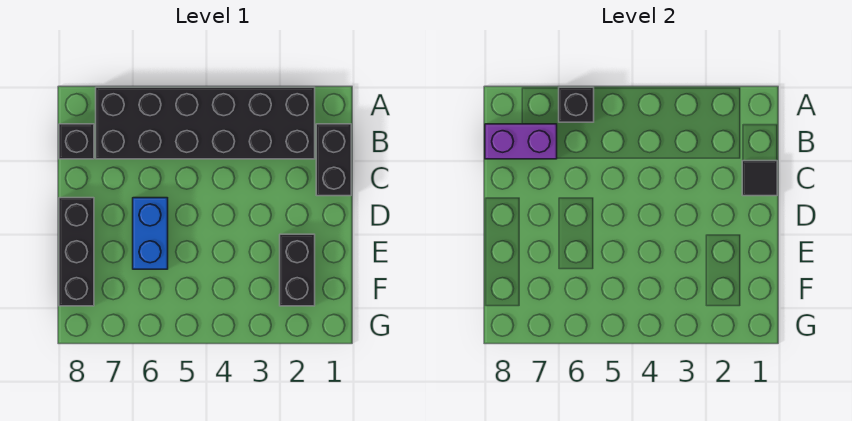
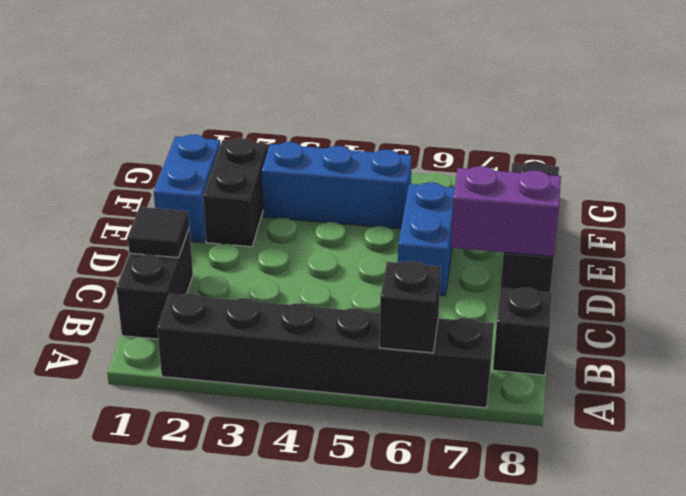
black brick A2:B7 level 1 -> black brick A2:A7 level 1
purple brick B7:B8 level 2 -> purple brick D7:D8 level 2
none -> blue brick E1:F1 level 1
none -> blue brick F3:F5 level 1

